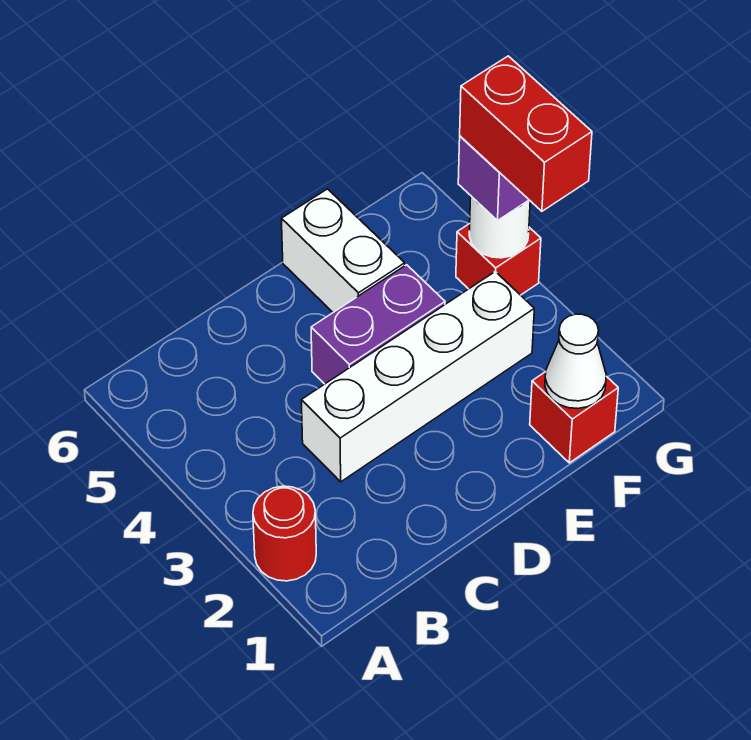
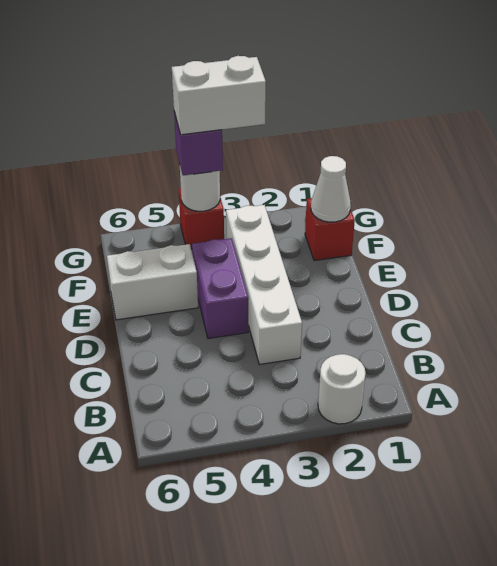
red round brick A2 level 1 -> white round brick A2 level 1
red brick G3:G4 level 4 -> white brick G3:G4 level 4

